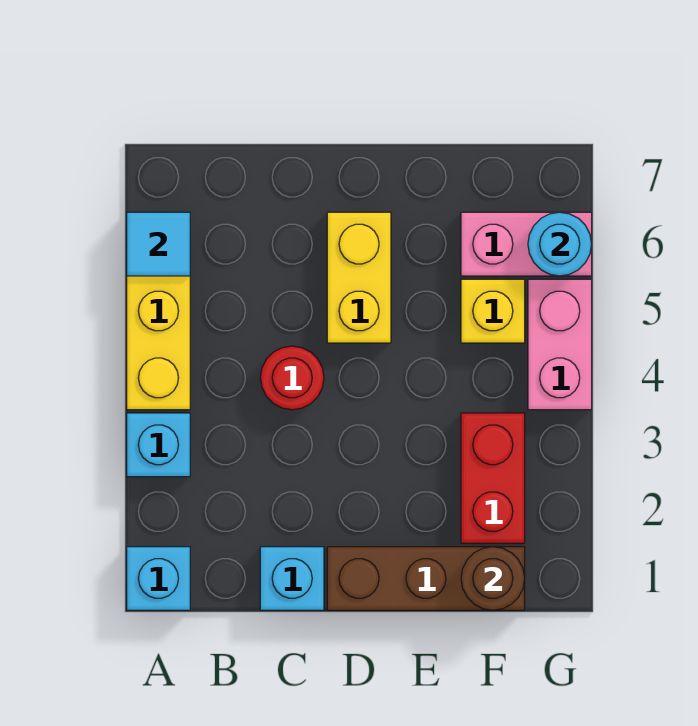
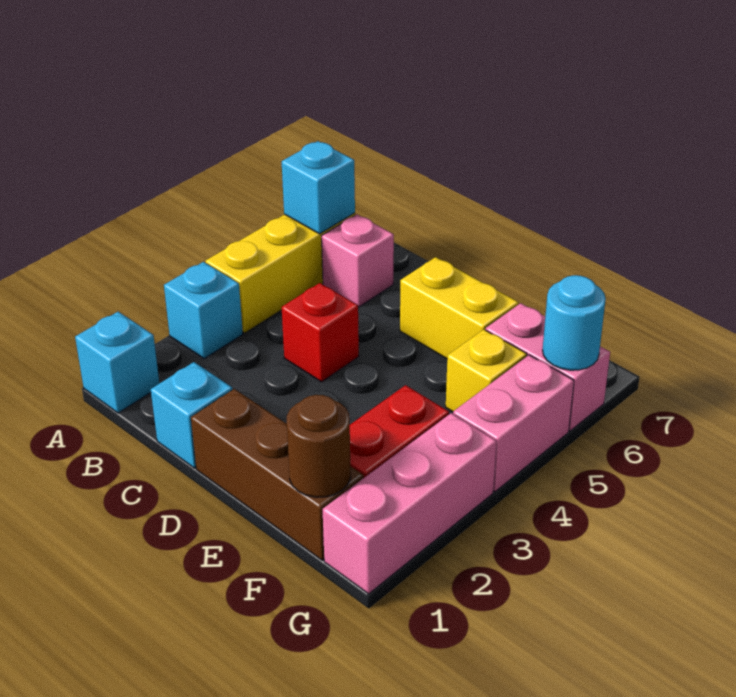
cyan tile A6 level 2 -> cyan brick A6 level 2
none -> pink brick B6 level 1
red round brick C4 level 1 -> red brick C4 level 1
yellow brick D5:D6 level 1 -> yellow brick D6:E6 level 1
none -> pink brick G1:G3 level 1

